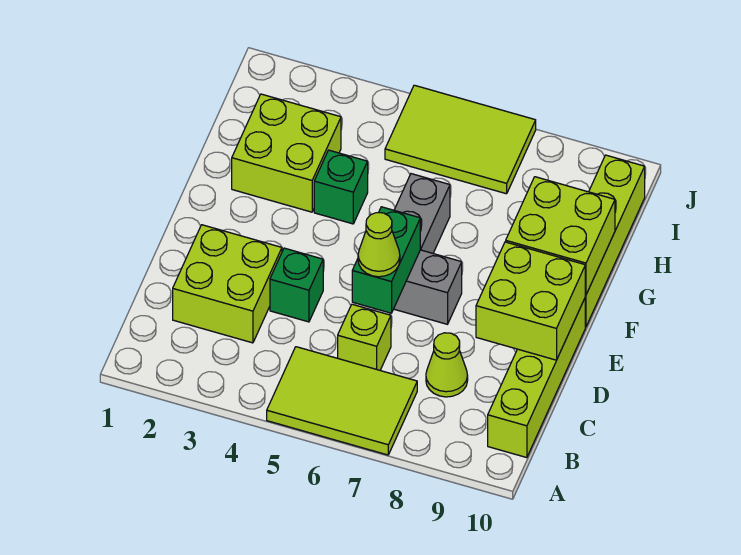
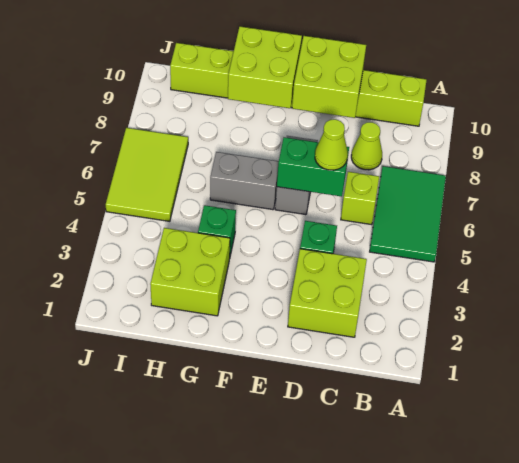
lime tile A5:B7 level 1 -> green tile A5:B7 level 1

